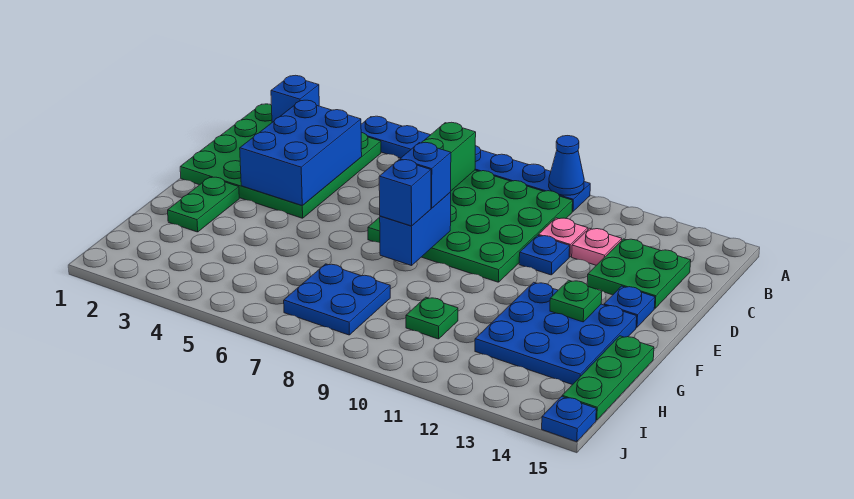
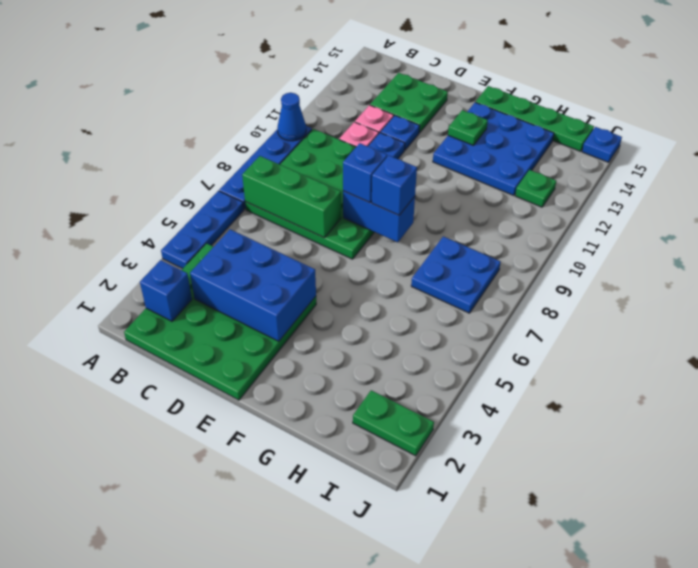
blue plate E14 level 1 -> blue plate D12 level 1
green plate F2:G2 level 1 -> green plate I2:J2 level 1
green plate G15:I15 level 1 -> green plate F15:I15 level 1
green plate H10 level 1 -> green plate I12 level 1

